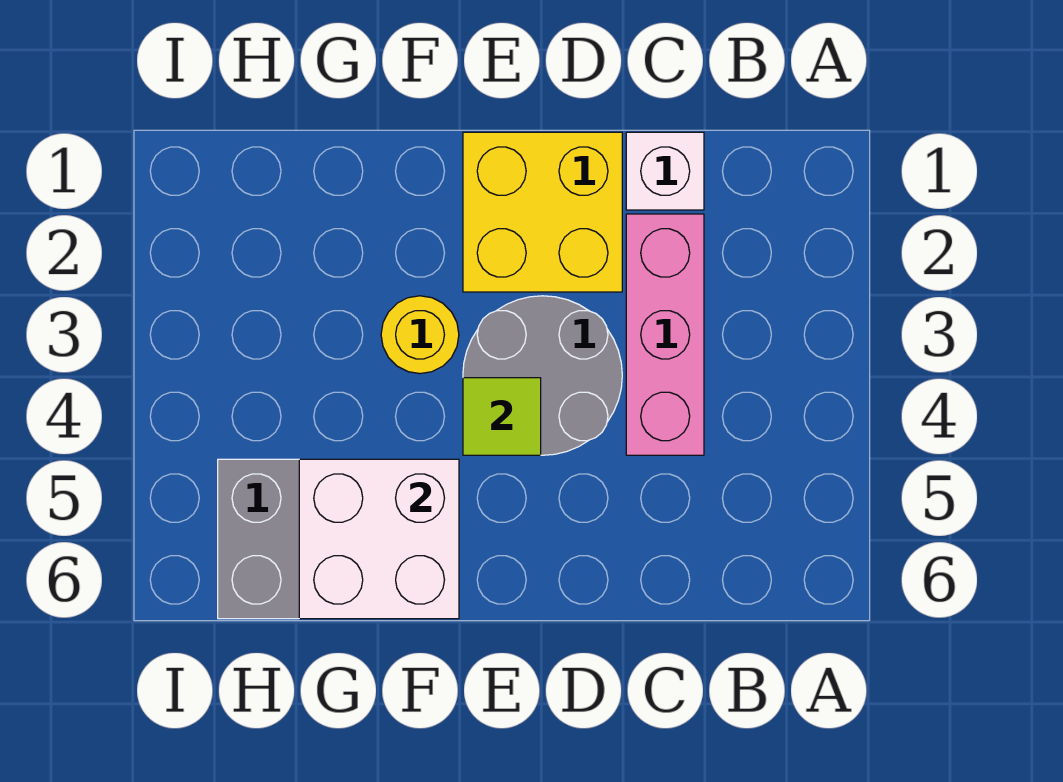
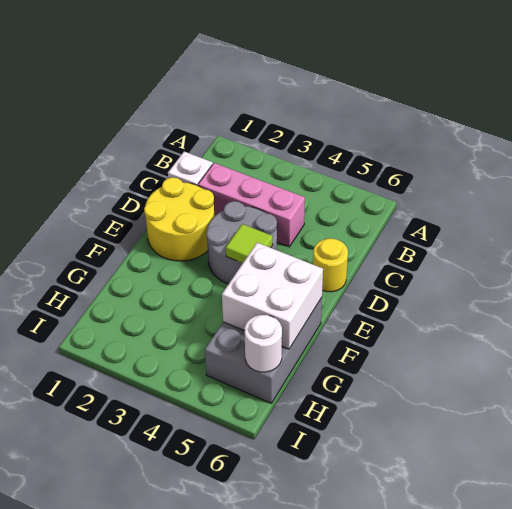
yellow brick D1:E2 level 1 -> yellow round brick D1:E2 level 1
yellow round brick F3 level 1 -> yellow round brick D6 level 1
none -> white round brick H6 level 2

